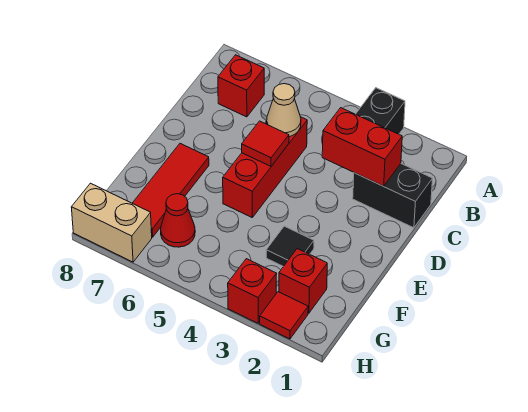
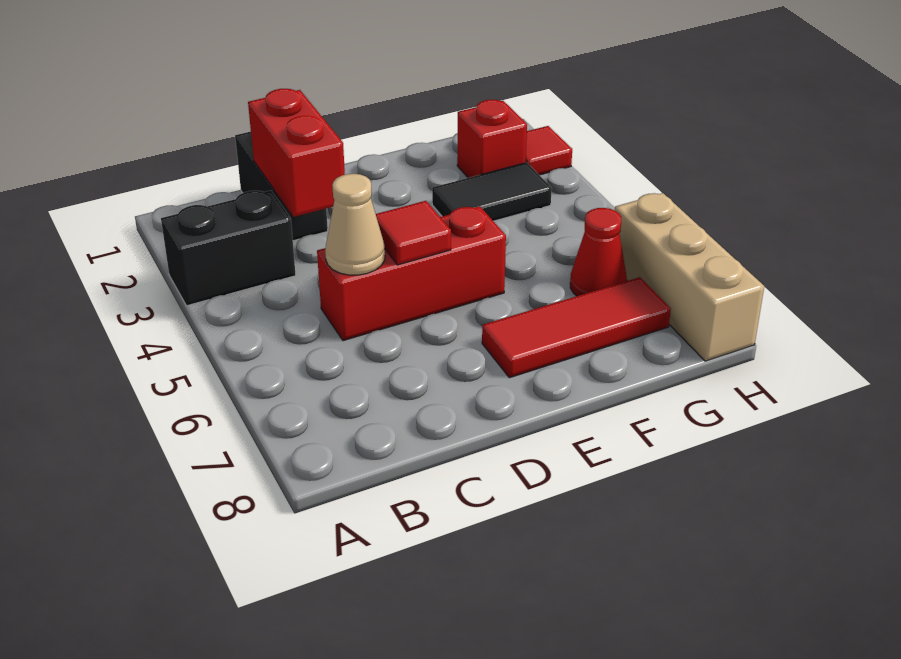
red brick B7 level 1 -> none
black tile F3 level 1 -> black tile F3:G3 level 1
red brick H3 level 1 -> none
tan brick H7:H8 level 1 -> tan brick H6:H8 level 1

